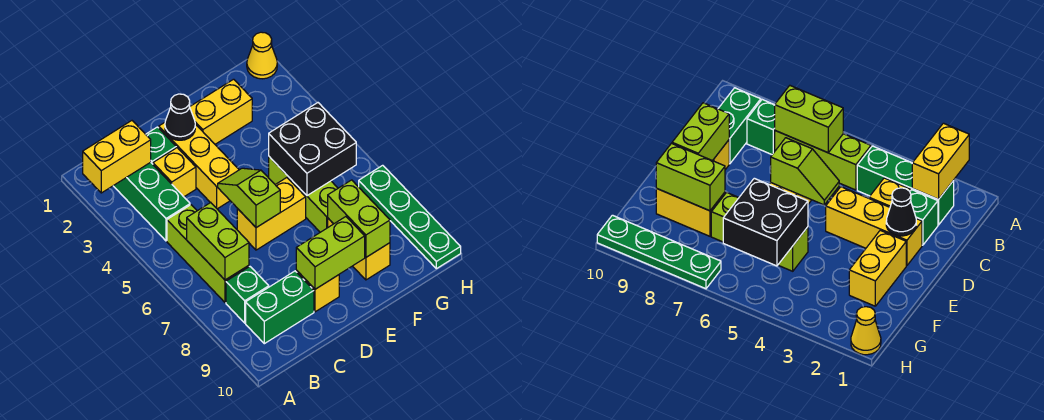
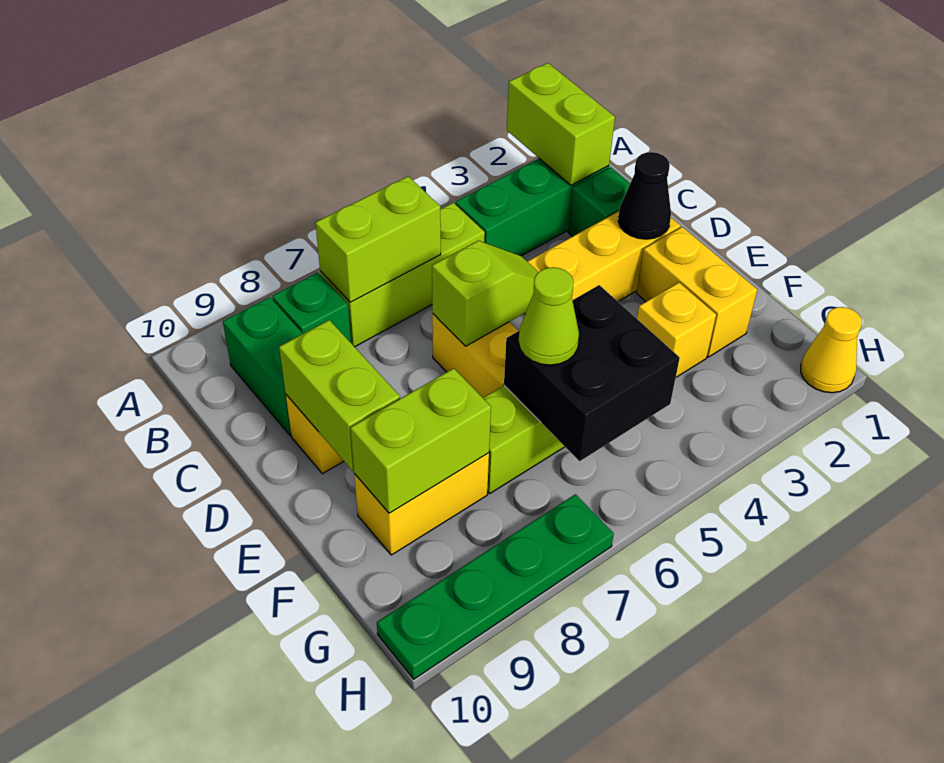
yellow brick A2:B2 level 2 -> lime brick A2:B2 level 2
yellow brick C3 level 1 -> yellow brick F3 level 1
none -> lime cone F6 level 3

